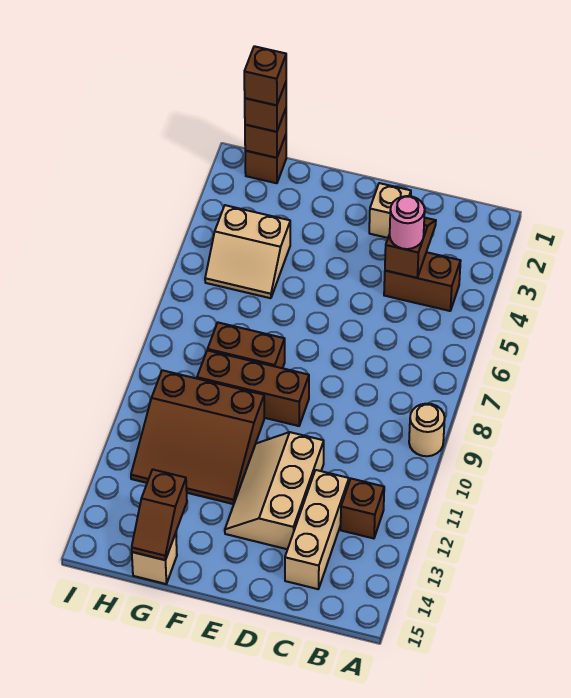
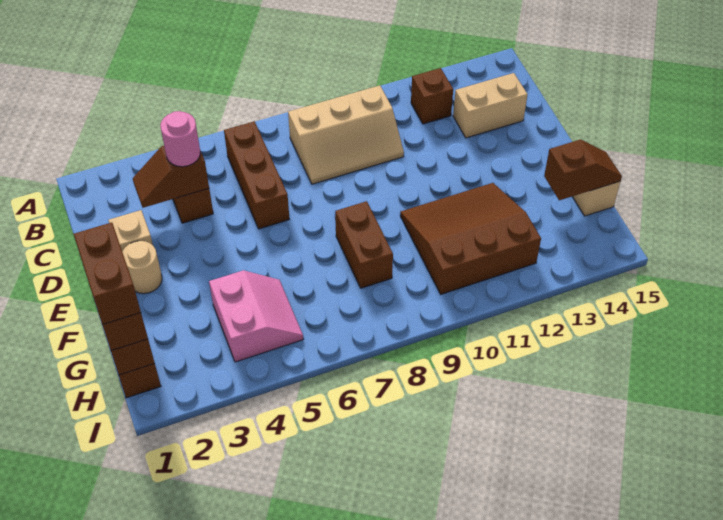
tan round brick A9 level 1 -> tan round brick E2 level 1
tan brick C12:C14 level 1 -> tan brick C13:C14 level 1
tan slope D11:E13 level 1 top D -> tan slope B8:C10 level 1 top B
brown brick E9:G9 level 1 -> brown brick B6:D6 level 1
brown slope F10:H12 level 1 top 10 -> brown slope F10:H12 level 1 top H
tan slope G4:H5 level 1 top 4 -> pink slope G4:H5 level 1 top 4
brown brick H1 level 4 -> brown brick G1:H1 level 4

